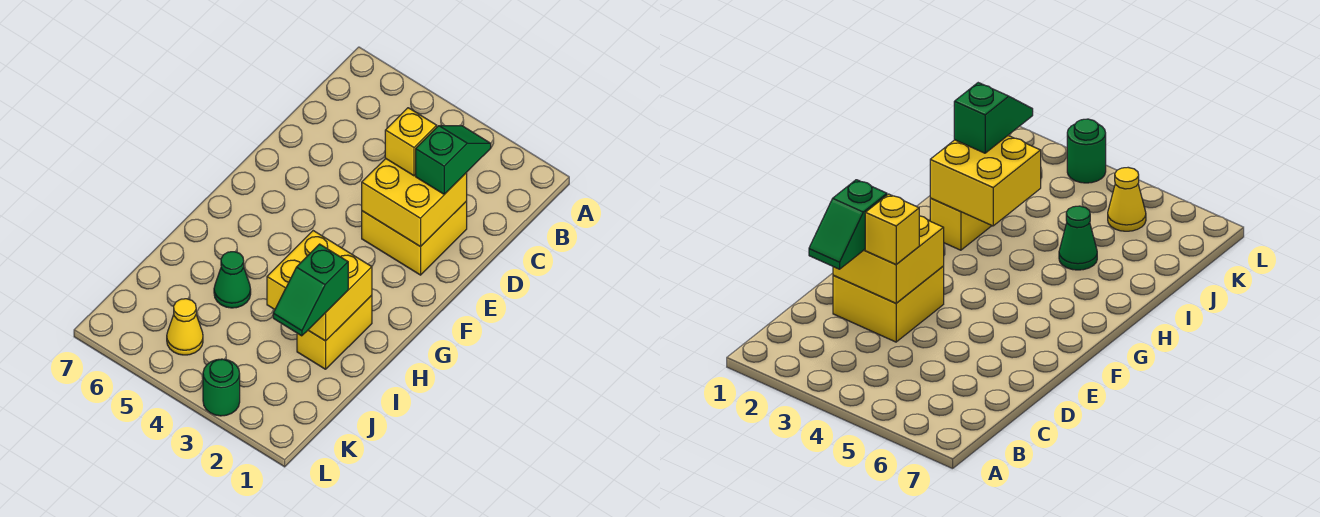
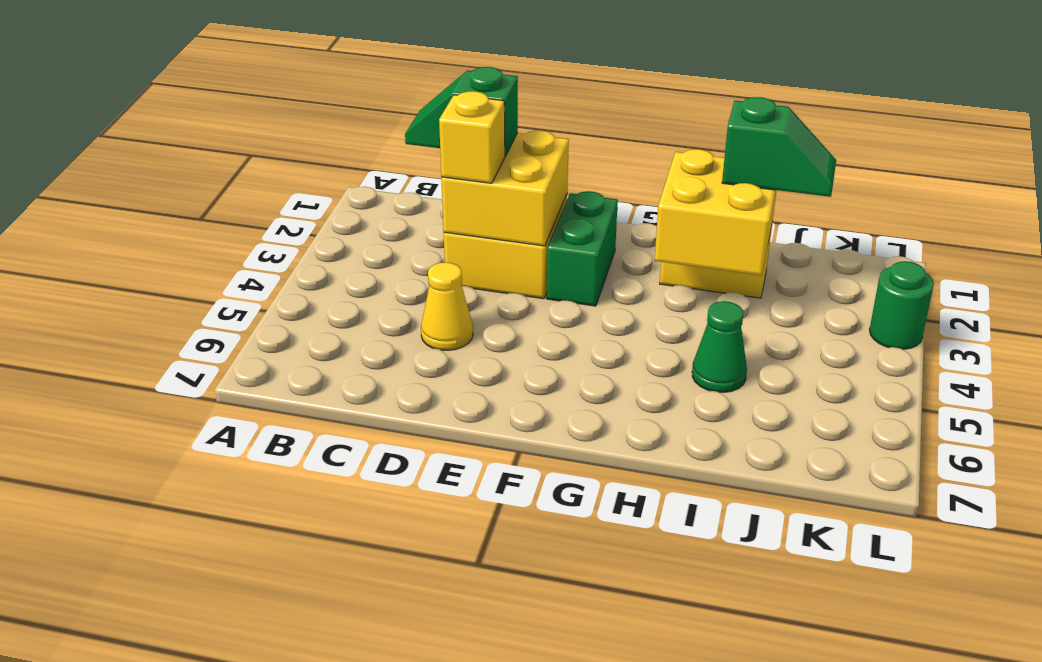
none -> green brick F2:F3 level 1
yellow cone K5 level 1 -> yellow cone D5 level 1

